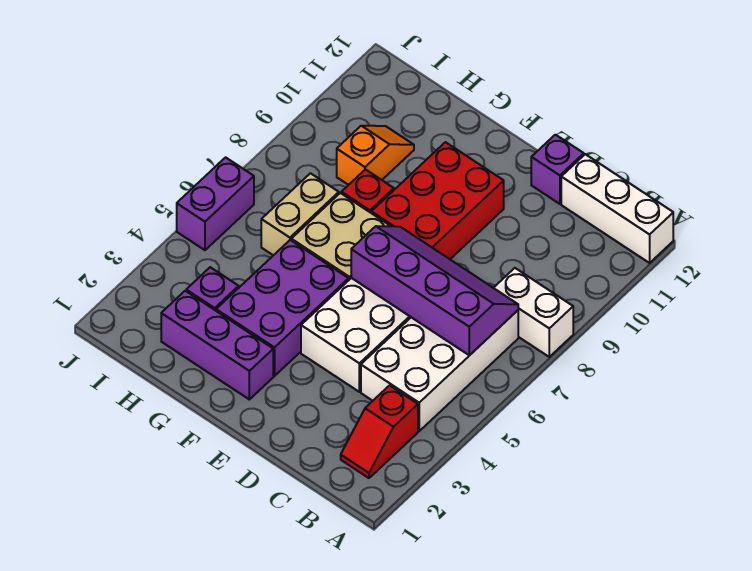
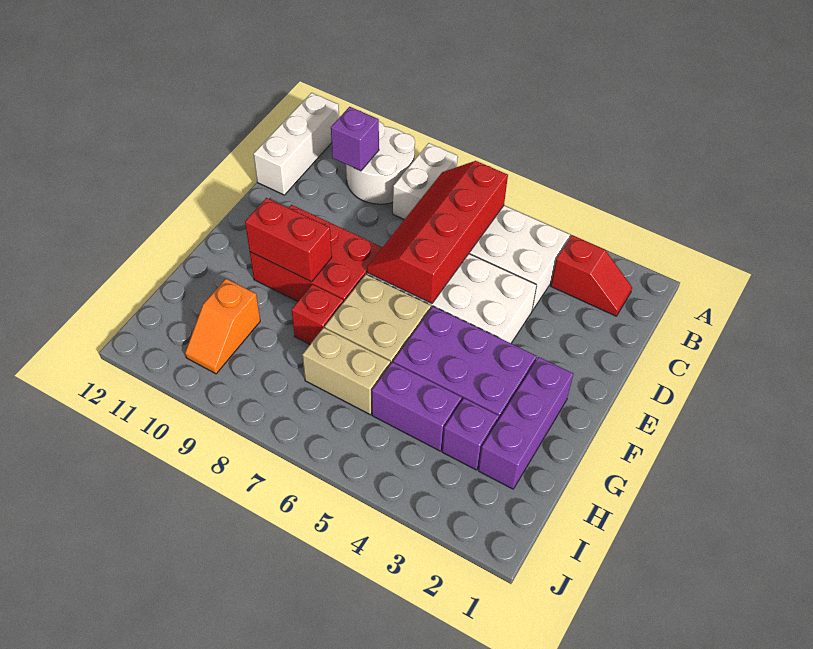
none -> white round brick A9:B10 level 1
purple slope B6:E7 level 2 top 6 -> red slope B6:E7 level 2 top 6
purple brick D12 level 1 -> purple brick B10 level 2
none -> red brick F9:F10 level 2
orange slope H9:H10 level 1 top 9 -> orange slope H10:I10 level 1 top H
purple brick J5:J6 level 1 -> purple brick H4:H5 level 1

